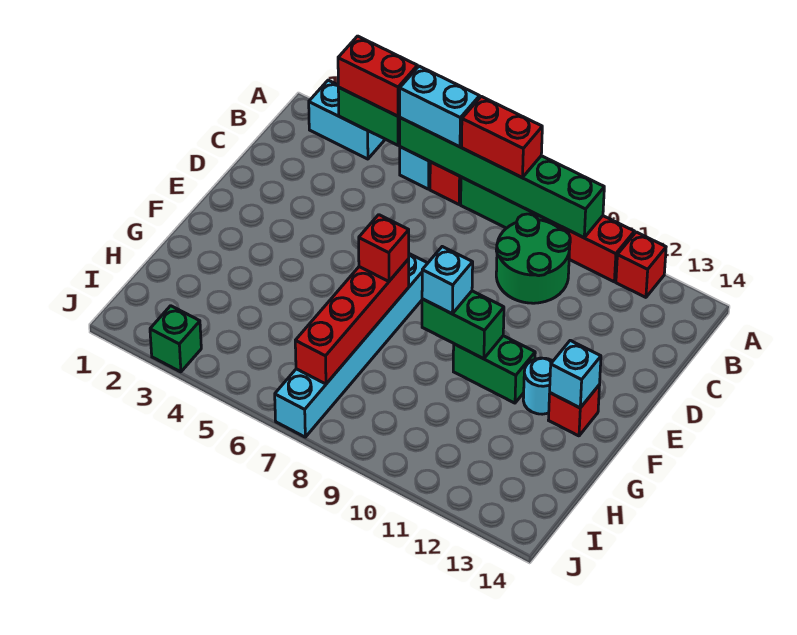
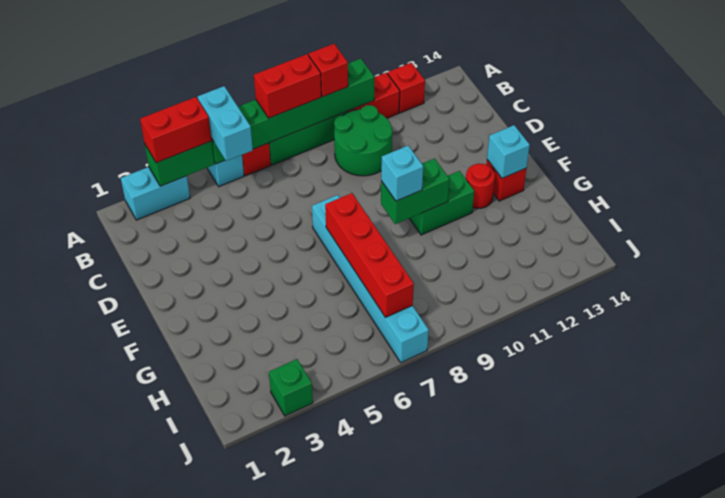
cyan brick A5:A6 level 3 -> cyan brick A5:B5 level 3
red brick F7 level 3 -> red brick A9 level 3
cyan round brick F12 level 1 -> red round brick F12 level 1

